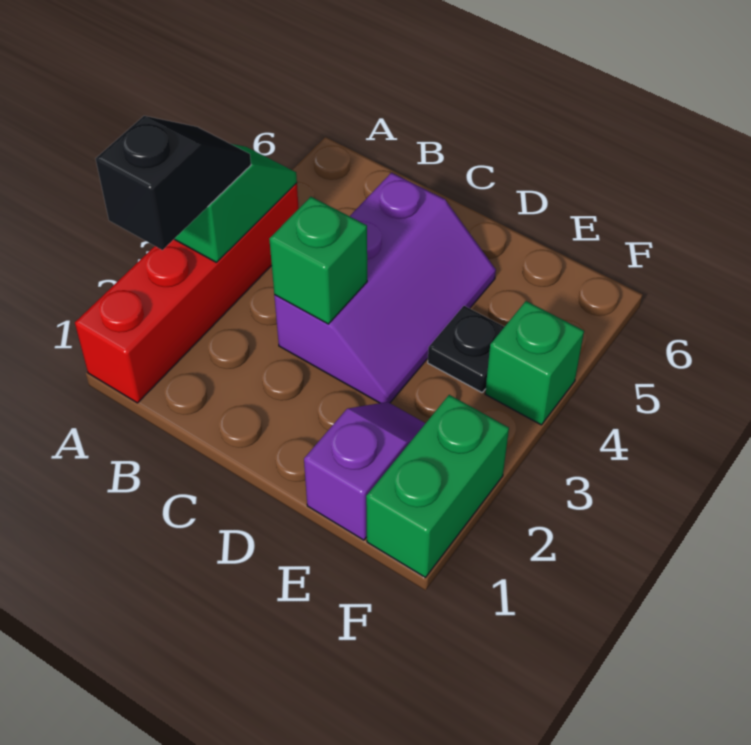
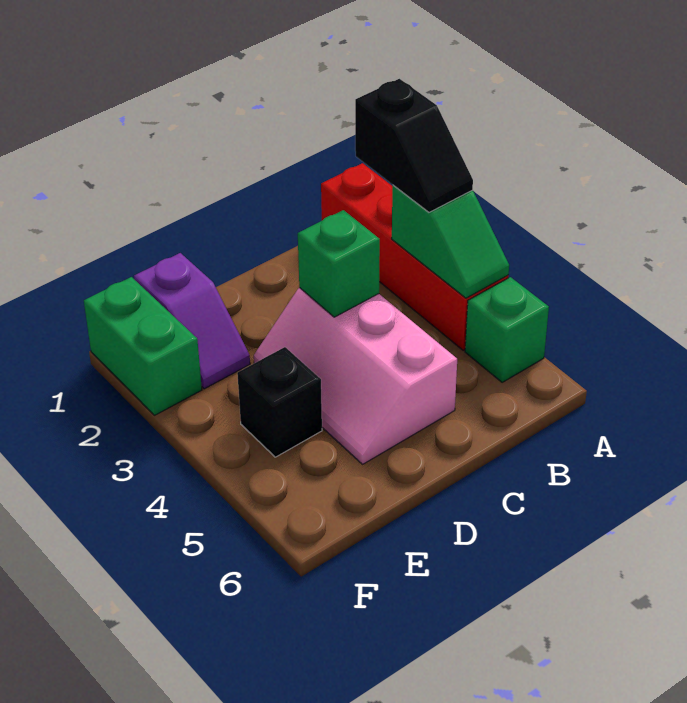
purple slope C3:D5 level 1 top C -> pink slope C3:D5 level 1 top C
black plate E4 level 1 -> black brick E4 level 1
green brick F4 level 1 -> green brick A5 level 1

